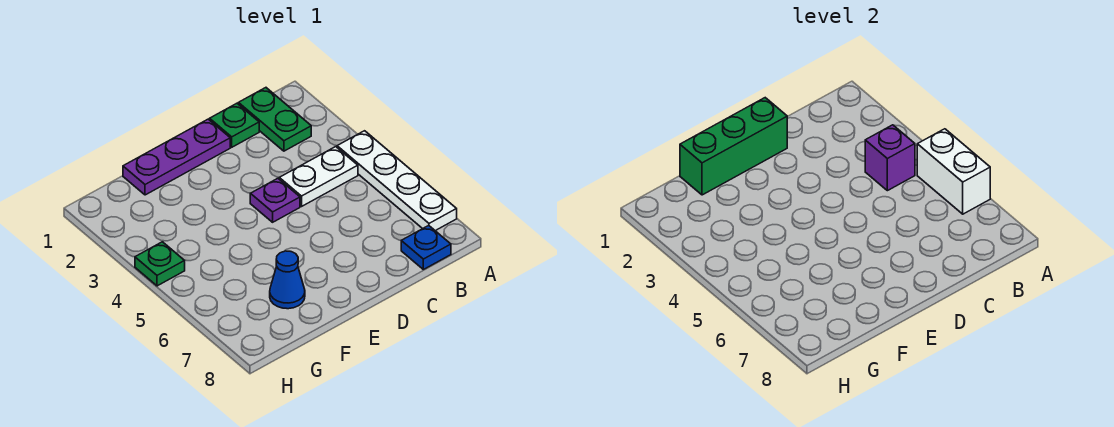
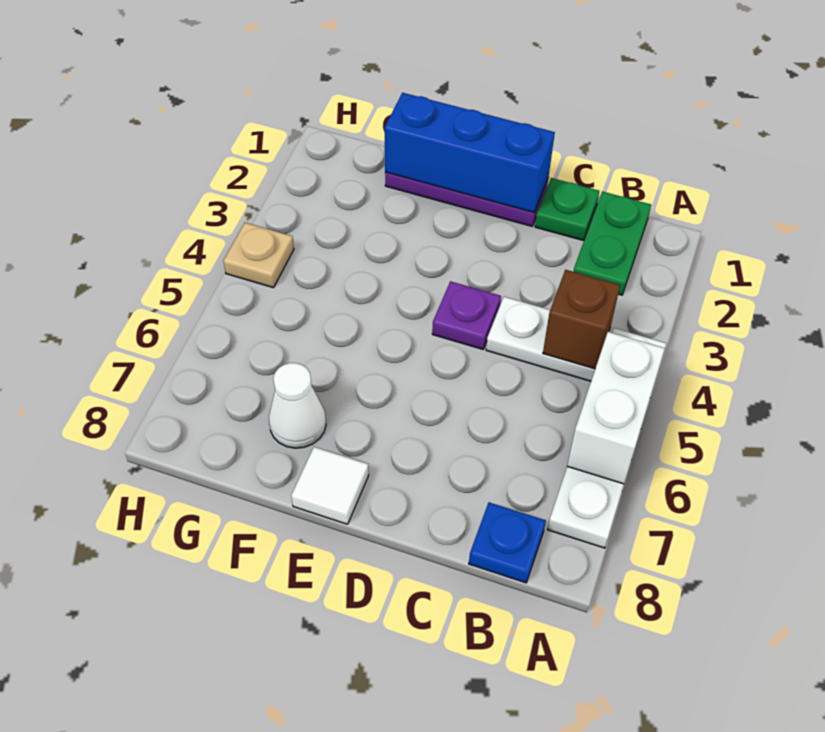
purple brick B4 level 2 -> brown brick B4 level 2
green brick D1:F1 level 2 -> blue brick D1:F1 level 2
none -> white tile E8 level 1
blue cone F7 level 1 -> white cone F7 level 1
green plate H4 level 1 -> tan plate H4 level 1

